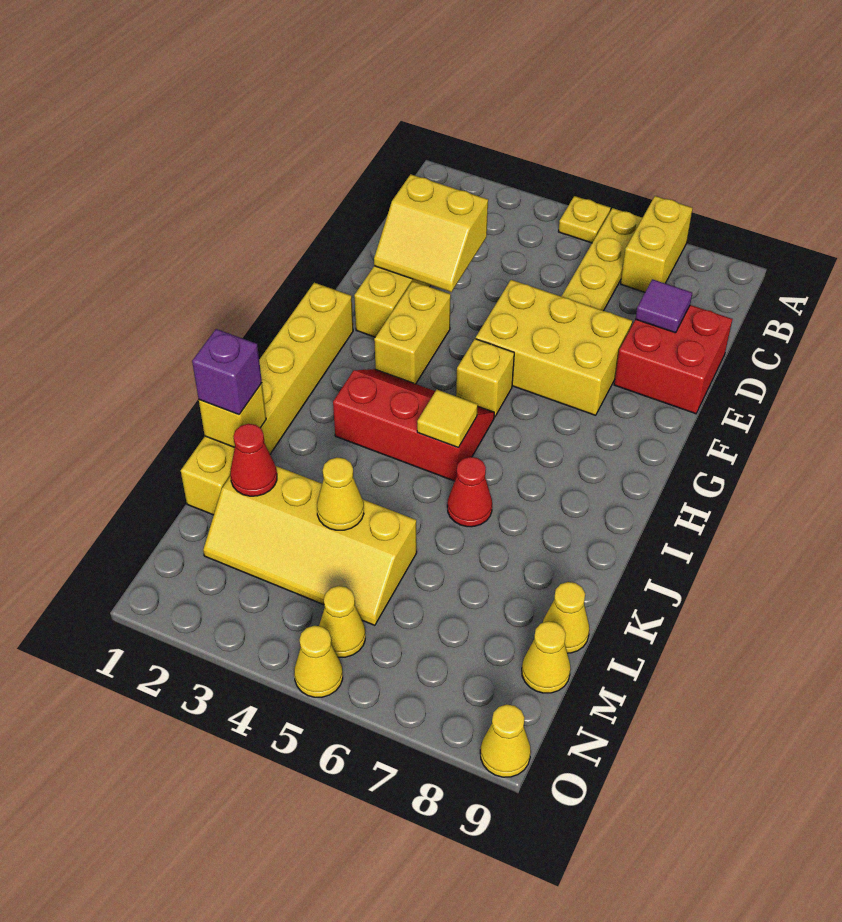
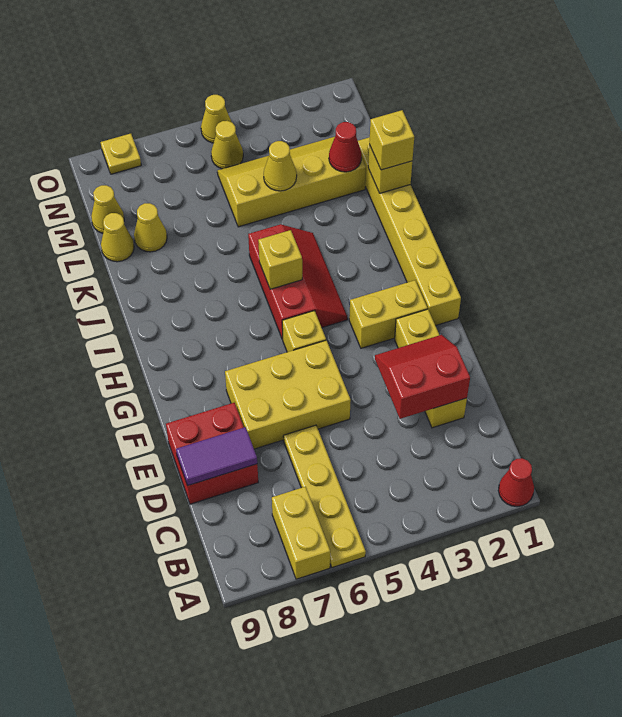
yellow plate A5 level 1 -> yellow plate O8 level 1
yellow slope D2:E3 level 2 top D -> red slope D2:E3 level 2 top D
purple tile D8 level 2 -> purple tile D8:D9 level 2
yellow brick F3:G3 level 1 -> yellow brick G2:G3 level 1
red slope H3:I5 level 1 top I -> red slope H4:J5 level 1 top 5
yellow tile I5 level 2 -> yellow brick I5 level 2
red cone J6 level 1 -> red cone A1 level 1
purple brick K1 level 3 -> yellow brick K1 level 3
yellow cone O9 level 1 -> yellow cone L8 level 1

